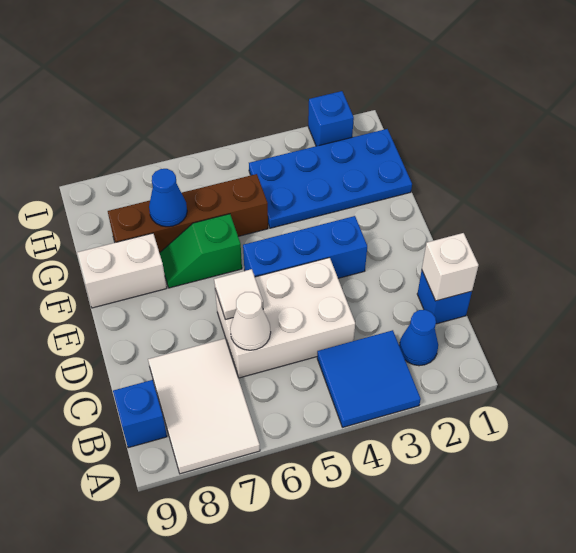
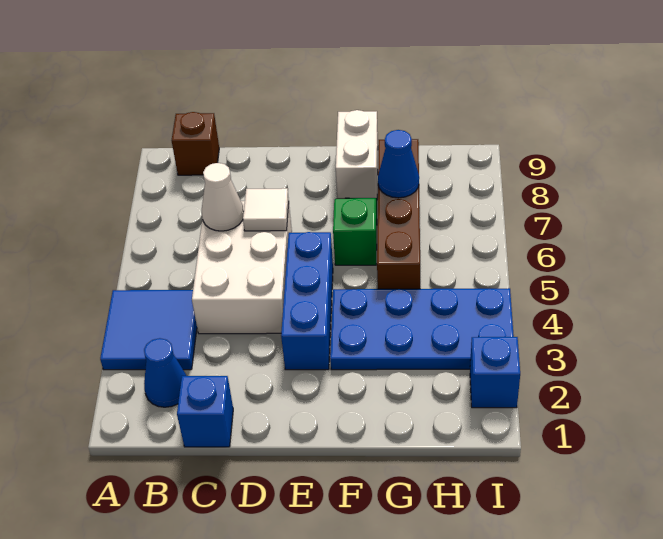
white tile A7:C8 level 1 -> none
blue brick B9 level 1 -> brown brick B9 level 1
white brick C1 level 2 -> none
blue plate G1:H4 level 1 -> blue plate F3:I4 level 1

